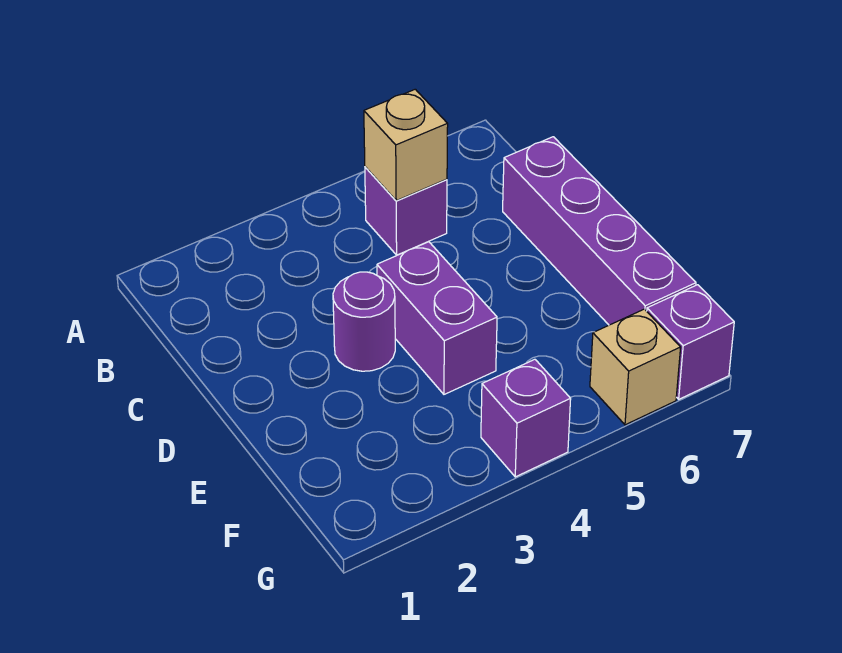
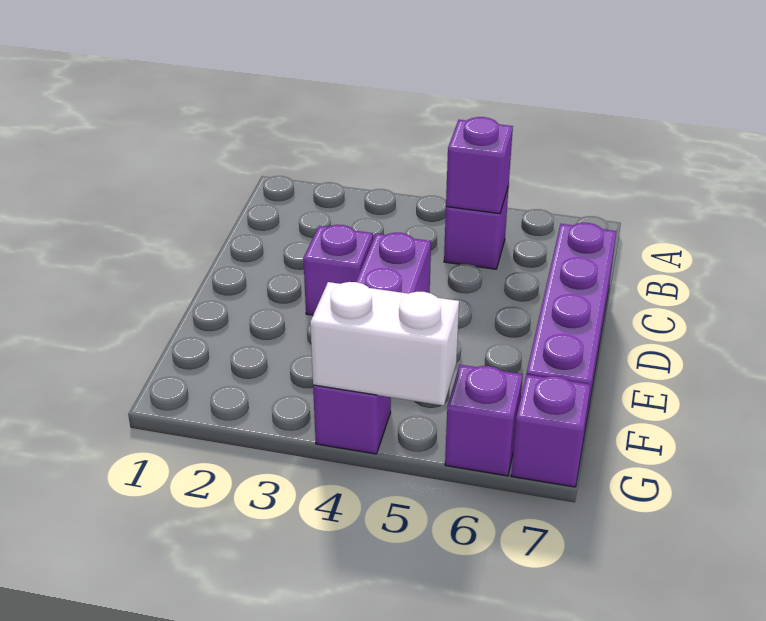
tan brick B5 level 2 -> purple brick B5 level 2
purple round brick D3 level 1 -> purple brick D3 level 1
none -> white brick G4:G5 level 2
tan brick G6 level 1 -> purple brick G6 level 1

